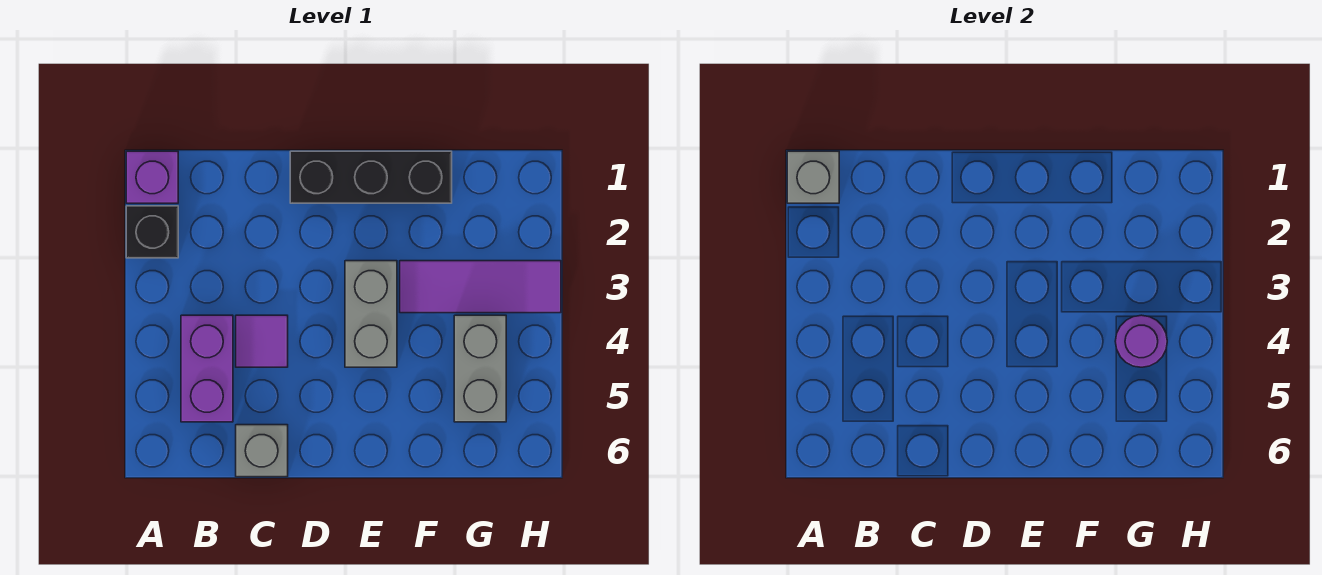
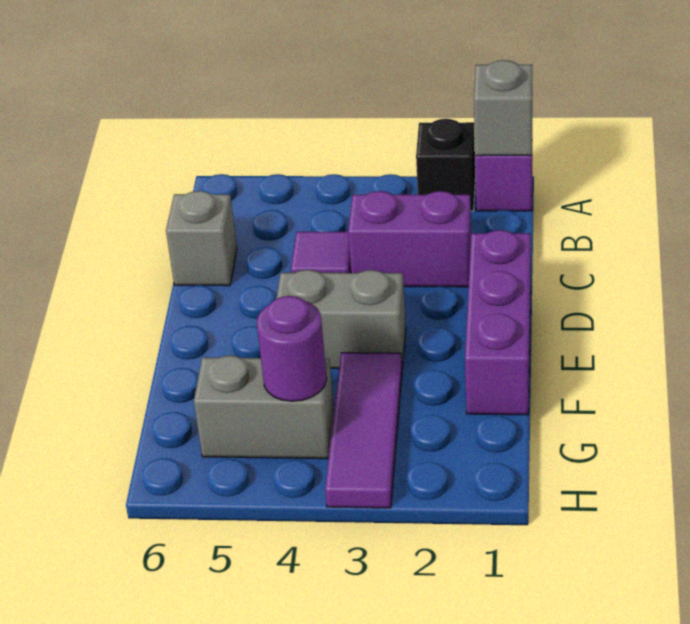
purple brick B4:B5 level 1 -> purple brick C2:C3 level 1
black brick D1:F1 level 1 -> purple brick D1:F1 level 1

